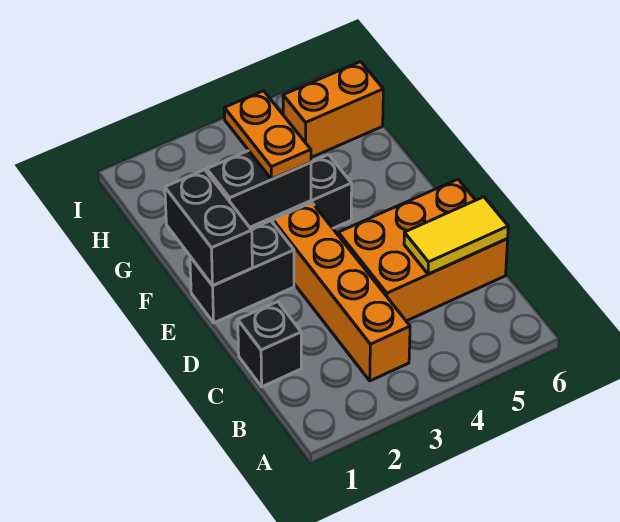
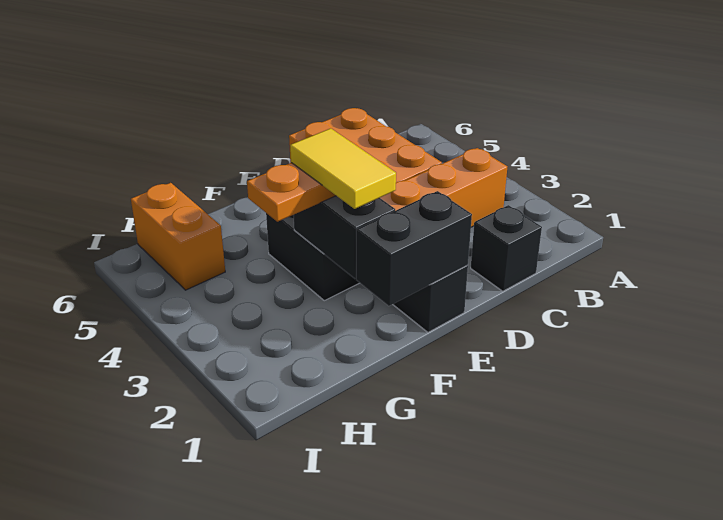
yellow tile C5:C6 level 2 -> yellow tile F2:F3 level 4

